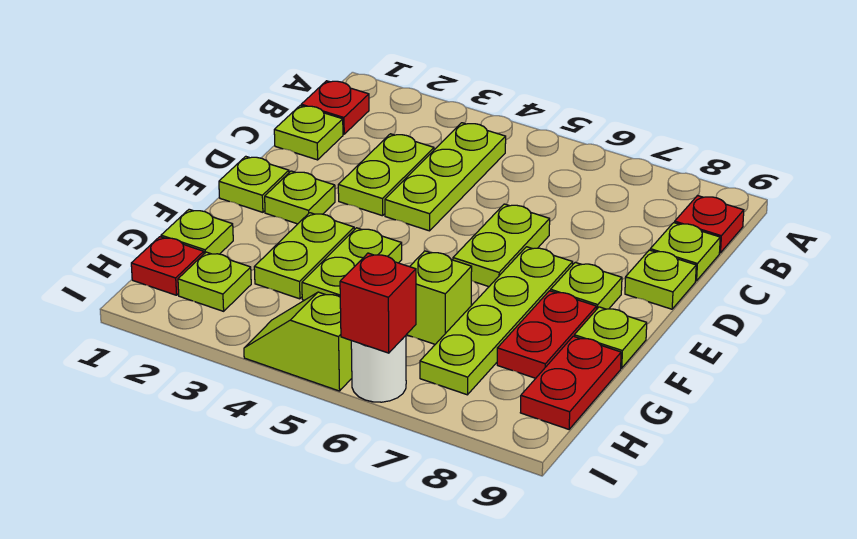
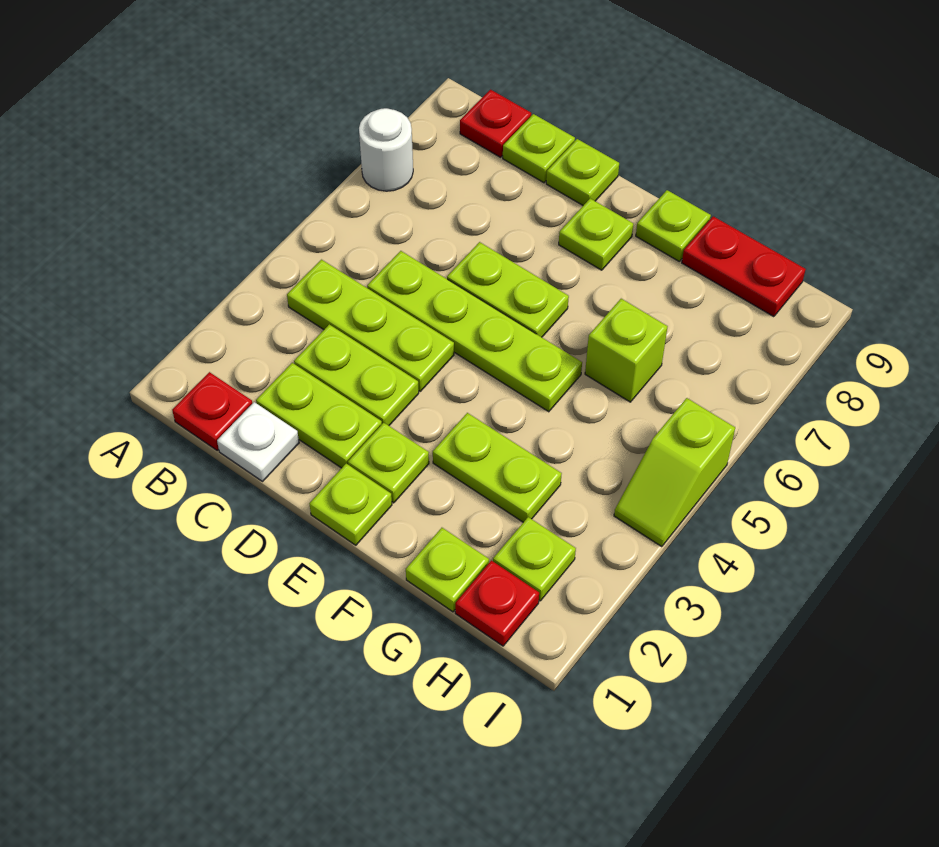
lime plate C1 level 1 -> white plate C1 level 1
lime plate E7:H7 level 1 -> lime plate C5:F5 level 1
lime plate F4:G4 level 1 -> lime plate C2:D2 level 1
red plate F8:G8 level 1 -> none
white round brick I6 level 1 -> white round brick A7 level 1
red brick I6 level 2 -> none

